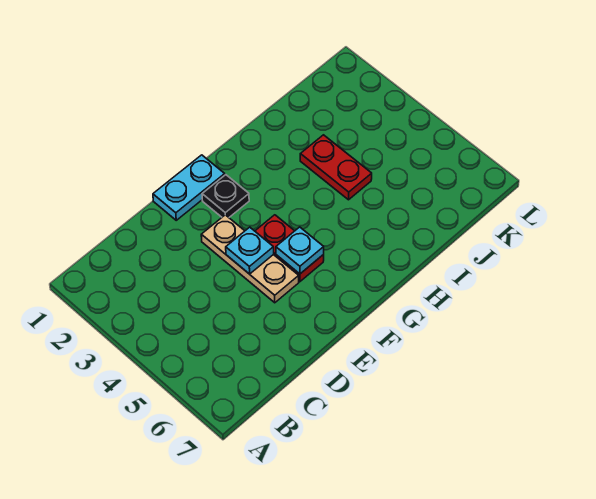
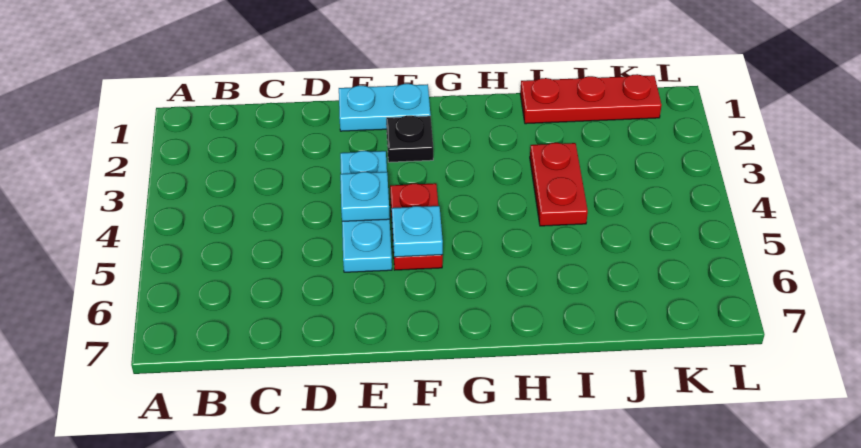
tan plate E3:E5 level 1 -> cyan plate E3:E5 level 1
none -> red plate I1:K1 level 1

